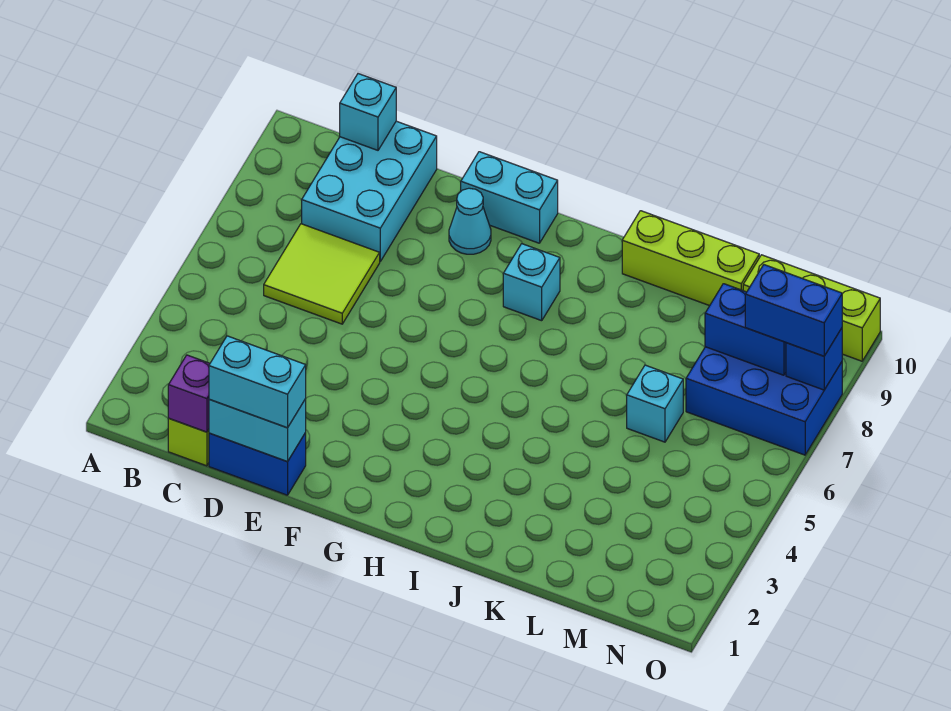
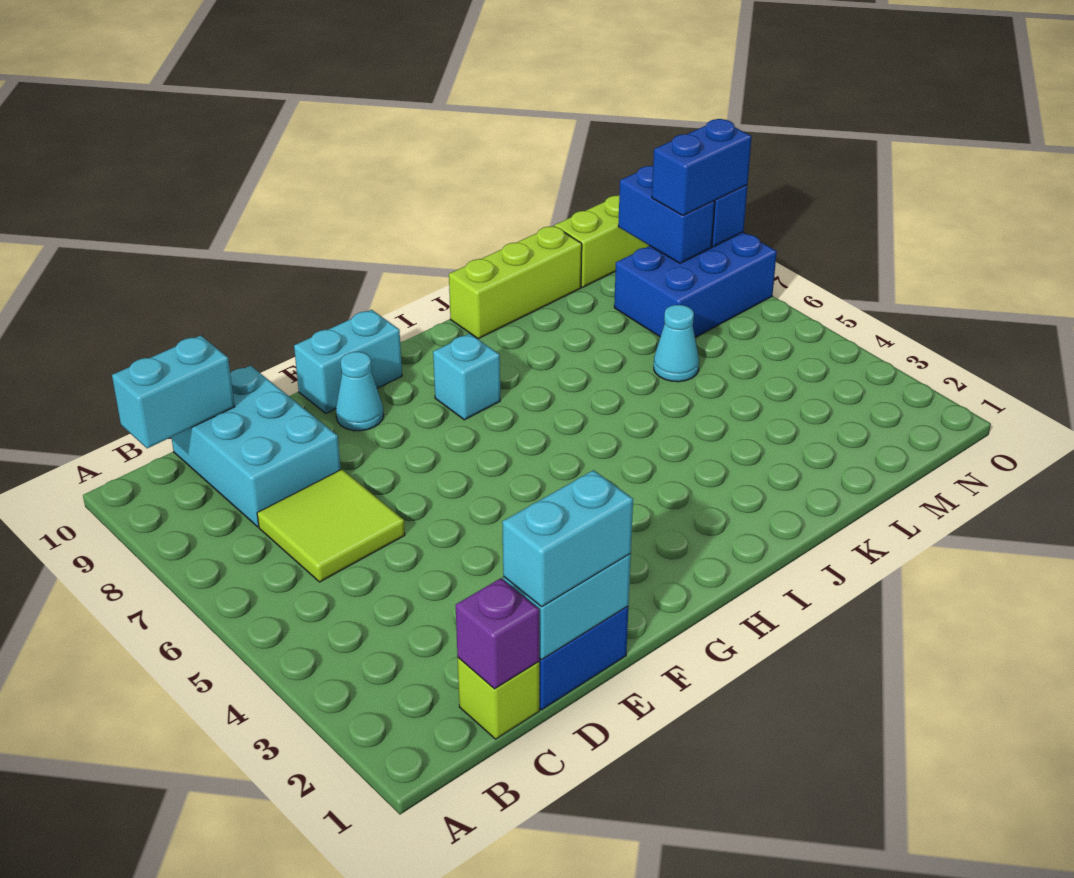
cyan brick C10 level 2 -> cyan brick B10:C10 level 2
cyan brick L6 level 1 -> cyan cone L6 level 1
blue brick M8:N8 level 2 -> blue brick N8:N9 level 2

